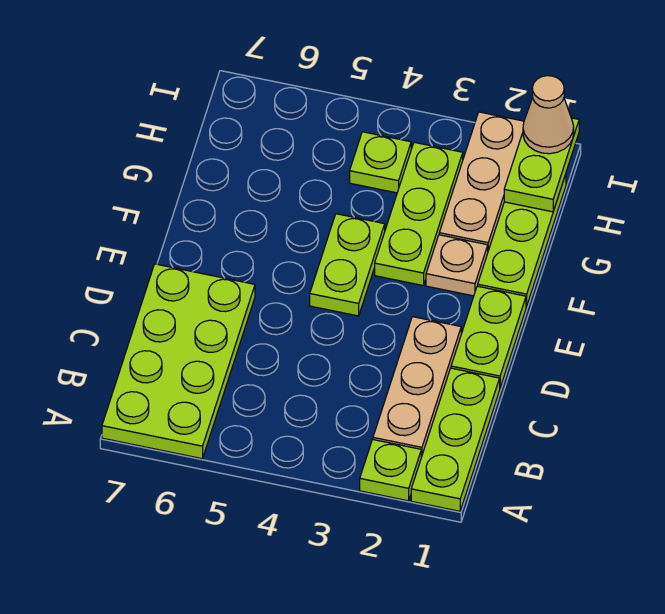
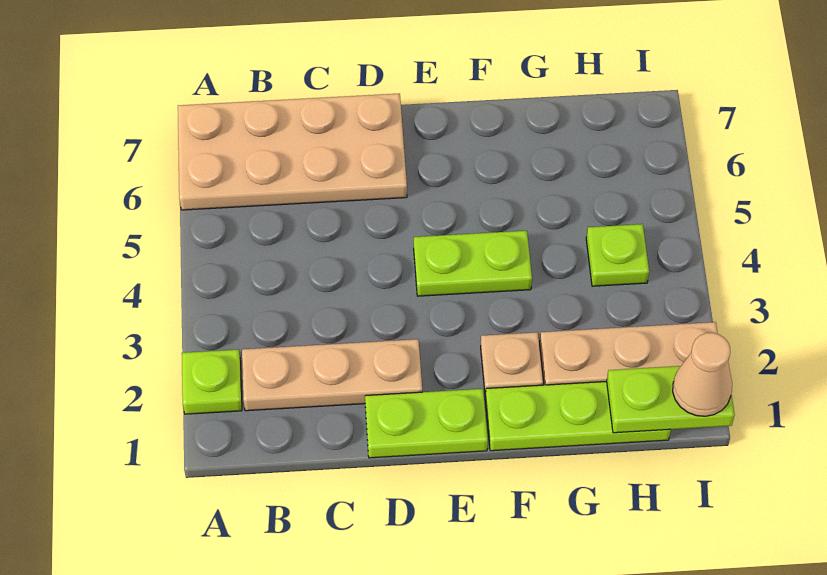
lime plate A1:C1 level 1 -> none
lime plate A6:D7 level 1 -> tan plate A6:D7 level 1
lime plate F3:H3 level 1 -> none

